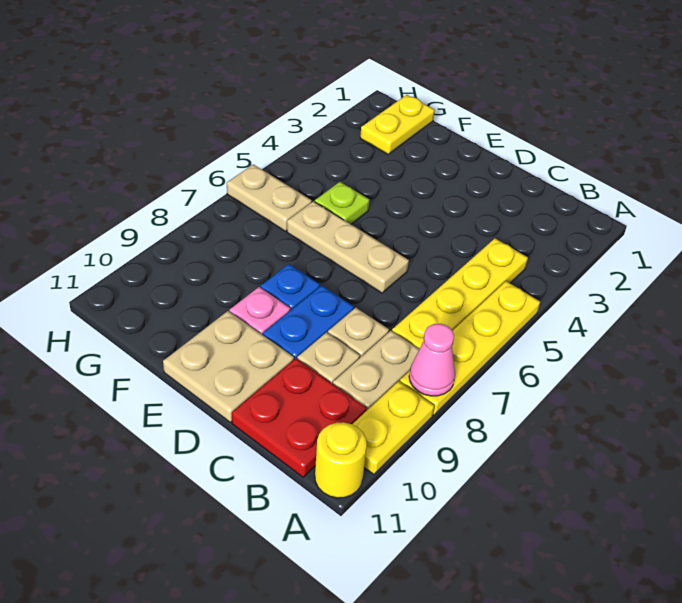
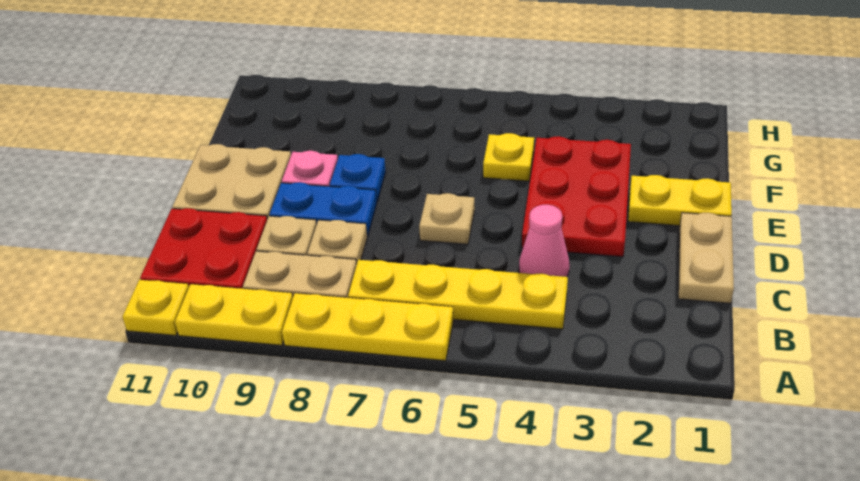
yellow plate A5:A8 level 1 -> yellow plate A6:A8 level 1
pink cone A8 level 2 -> pink cone C4 level 1
yellow round brick A11 level 1 -> yellow plate A11 level 1
none -> red plate D3:F4 level 1
tan plate D6:F6 level 1 -> tan plate D6 level 1
lime plate F5 level 1 -> yellow plate F5 level 1
yellow plate G1:G2 level 1 -> yellow plate E1:E2 level 1
tan plate G6:H6 level 1 -> tan plate C1:D1 level 1

